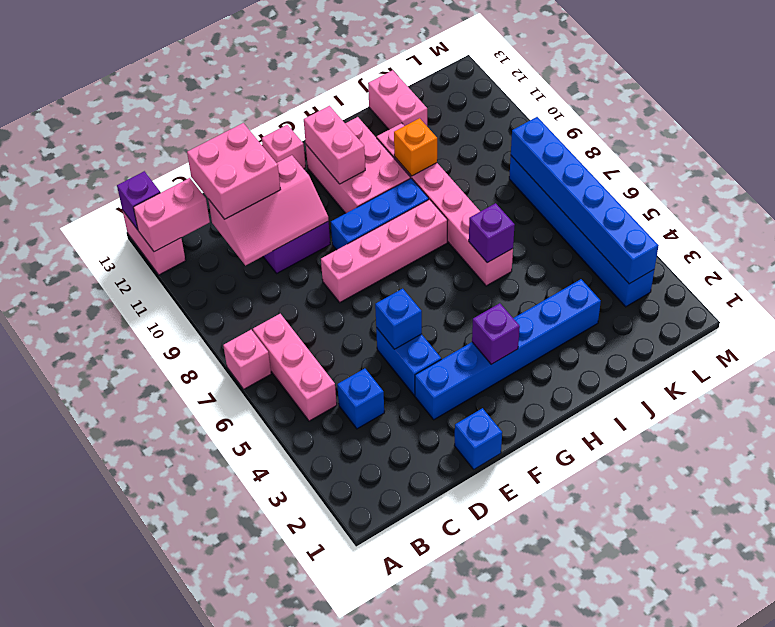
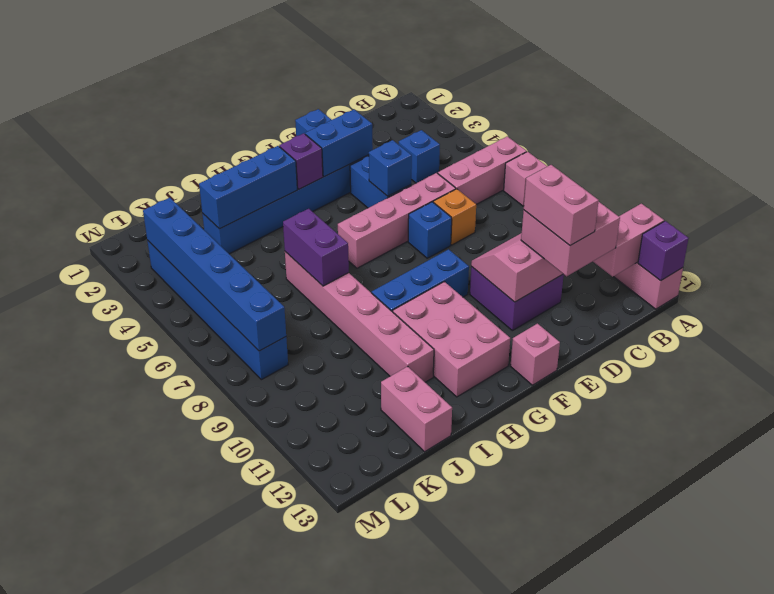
pink brick B5:B7 level 1 -> pink brick A6:C6 level 1
none -> blue brick E3:F3 level 2
none -> blue brick E7 level 1
pink brick E8:H8 level 1 -> pink brick D6:G6 level 1
pink brick G11:G12 level 2 -> pink brick D11:D12 level 4
none -> blue brick H3:J3 level 2
purple brick I6 level 2 -> purple brick I6:I7 level 2
orange brick I10 level 2 -> orange brick D7 level 1

